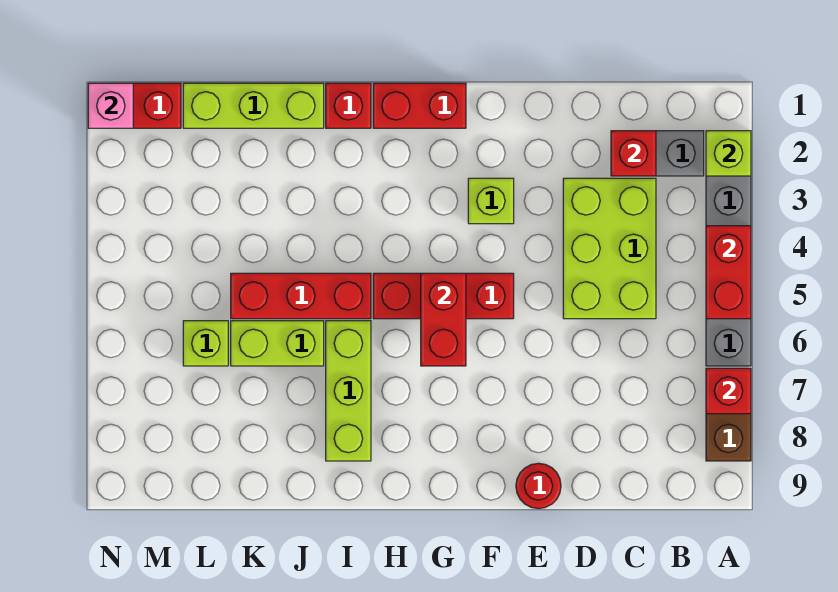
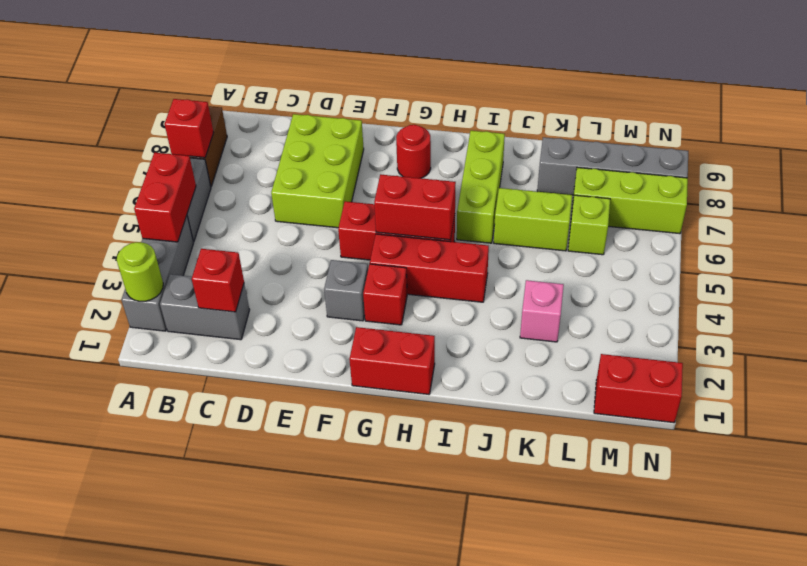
lime brick A2 level 2 -> lime round brick A2 level 2
lime brick C3:D5 level 1 -> lime brick D6:E8 level 1
red round brick E9 level 1 -> red round brick G8 level 1
lime brick F3 level 1 -> grey brick F3 level 1
red brick G5:G6 level 2 -> red brick G5:H5 level 2
red brick I1 level 1 -> red brick G3 level 1
red brick I5:K5 level 1 -> red brick G4:I4 level 1
lime brick J1:L1 level 1 -> lime brick L7:N7 level 1
none -> grey brick K8:N8 level 1
pink brick N1 level 2 -> pink brick K3 level 1

